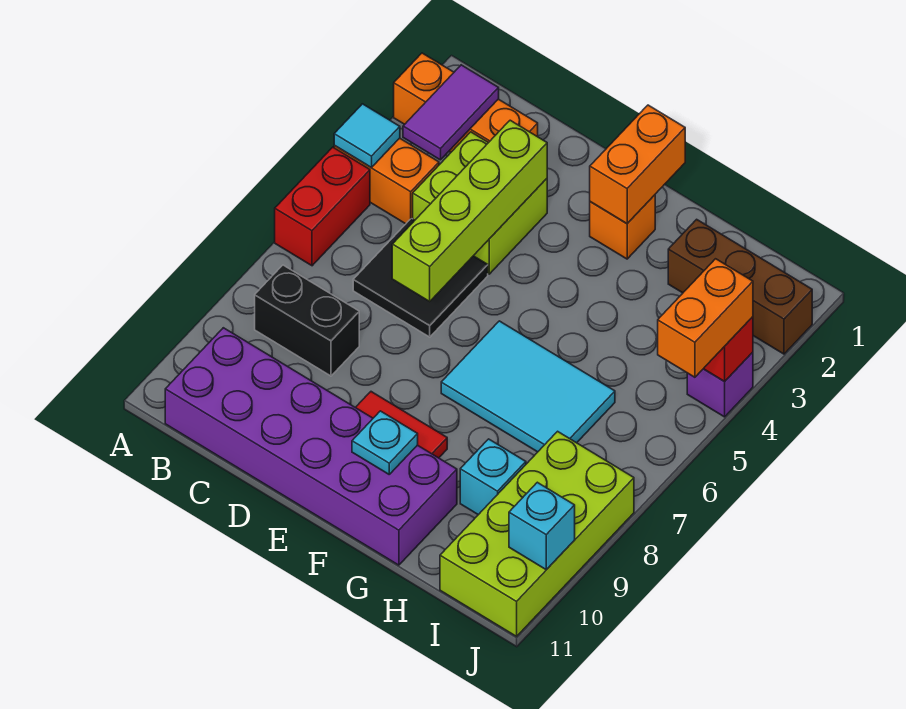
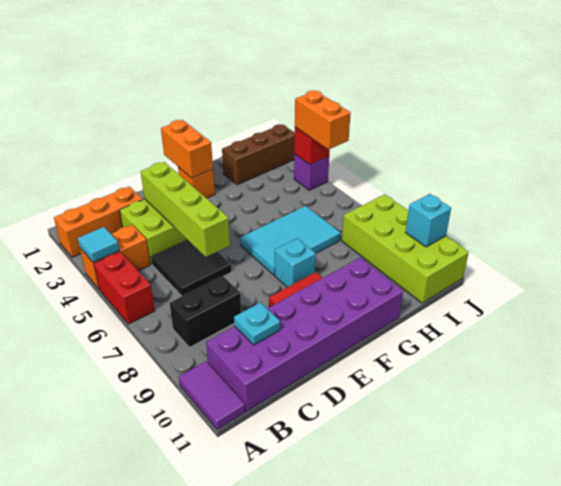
purple tile B2:B3 level 2 -> purple tile A10:A11 level 1
cyan plate F10 level 2 -> cyan plate C10 level 2
cyan brick H9 level 1 -> cyan brick F8 level 1

